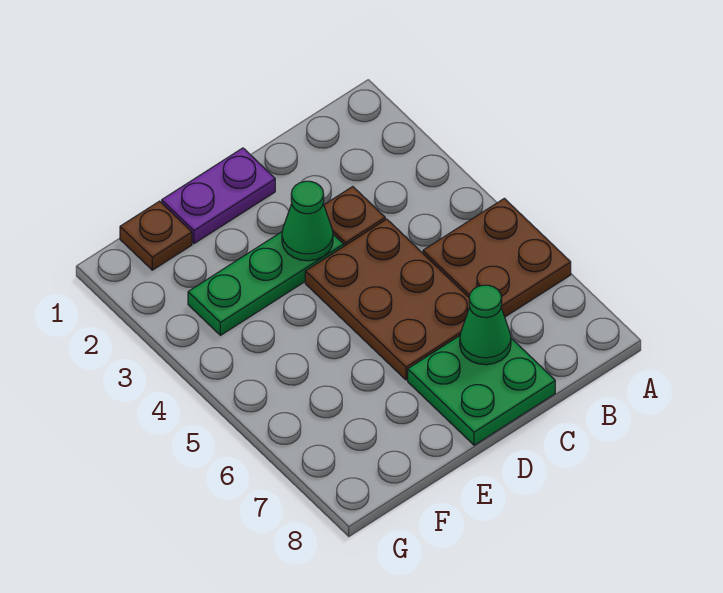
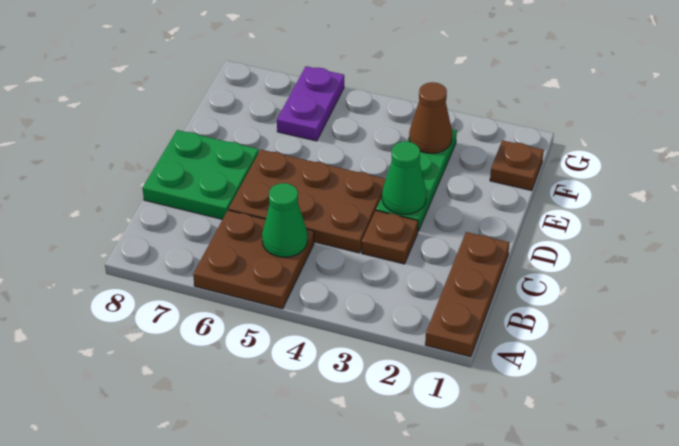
none -> brown plate A1:C1 level 1
green cone C7 level 2 -> green cone B5 level 2
purple plate D1:E1 level 1 -> purple plate F6:G6 level 1
none -> brown cone F3 level 2

